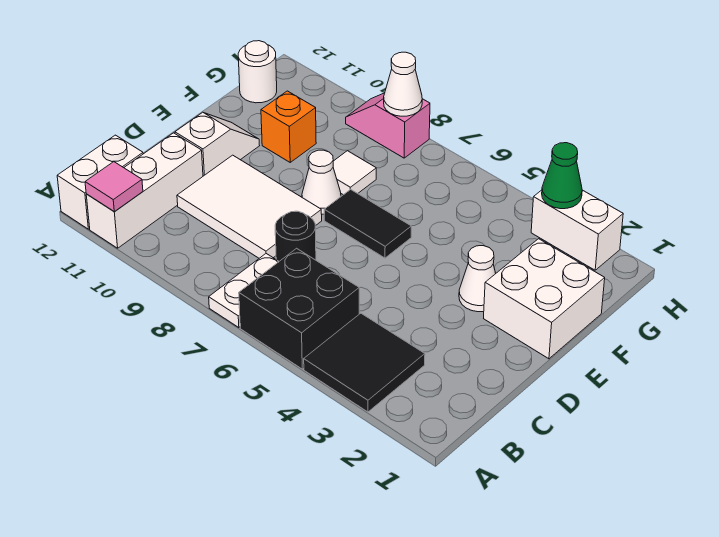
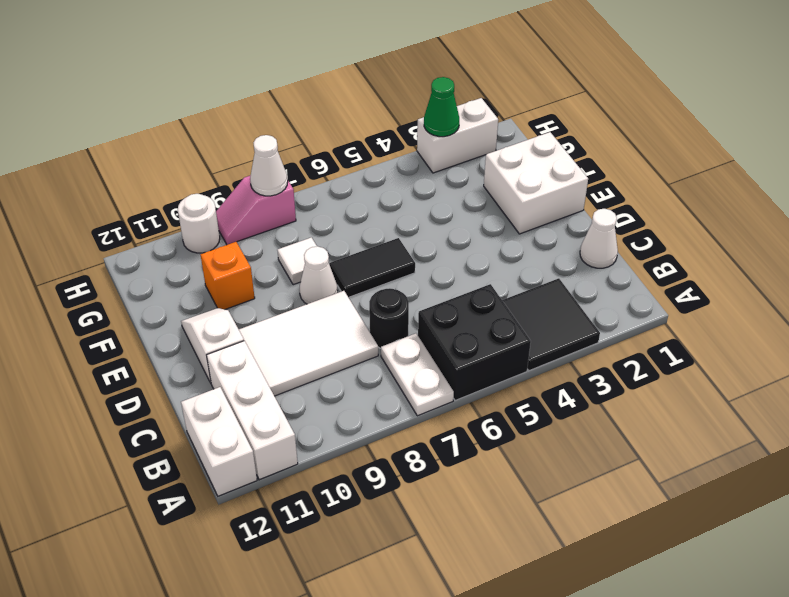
pink tile A11 level 2 -> none
white cone E3 level 1 -> white cone C1 level 1
white round brick G12 level 1 -> white round brick H10 level 1

